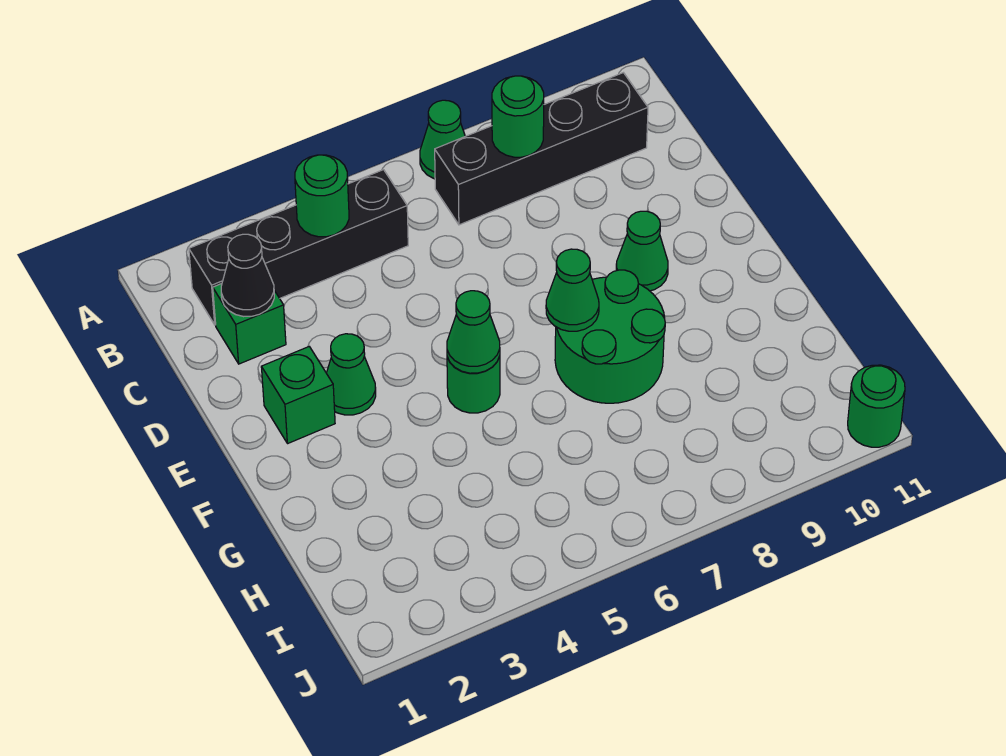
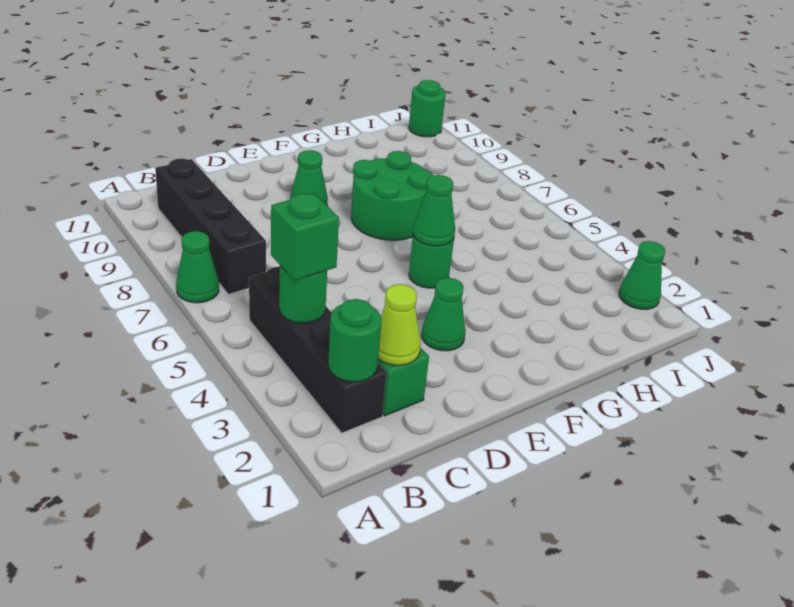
green round brick B8 level 2 -> green round brick B2 level 2
black cone C2 level 2 -> lime cone C2 level 2
green brick E2 level 1 -> green brick B4 level 3
green cone F7 level 2 -> green cone J2 level 1

